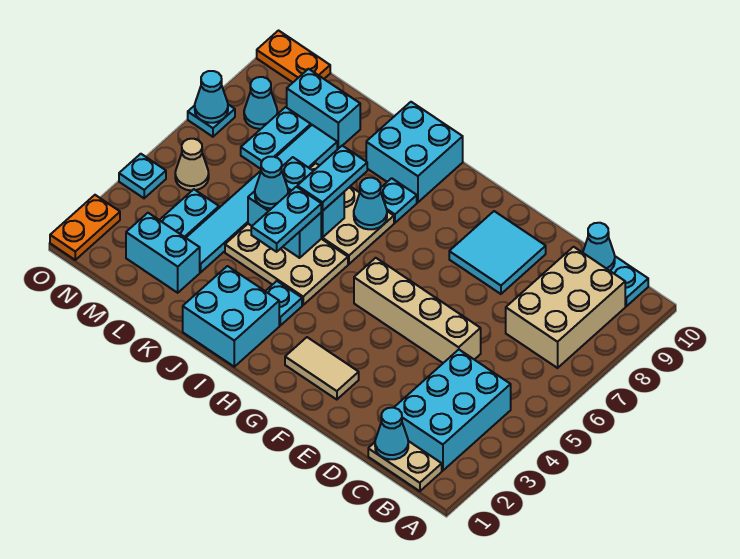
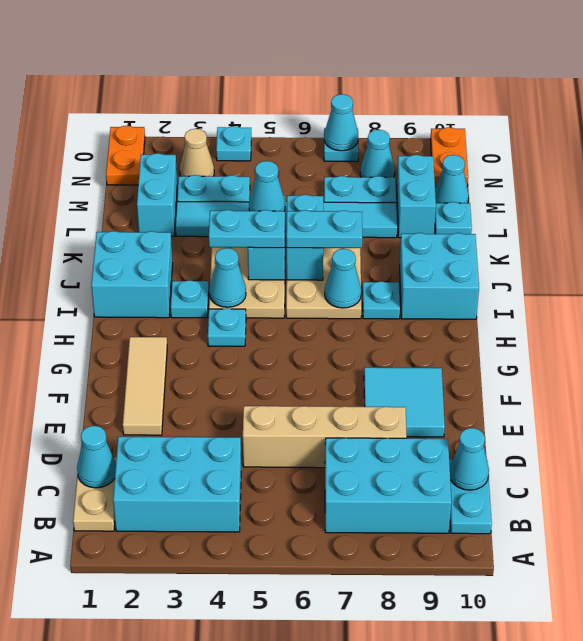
tan brick B7:C9 level 1 -> cyan brick B7:C9 level 1
tan brick D5:G5 level 1 -> tan brick D5:D8 level 1
tan tile F2:G2 level 1 -> tan tile E2:G2 level 1
none -> cyan plate H4 level 1
none -> cyan cone I4 level 2
none -> cyan plate L10 level 1
none -> cyan cone M10 level 1
tan cone N5 level 1 -> tan cone N3 level 1
orange plate O1:O2 level 1 -> orange plate N1:O1 level 1

